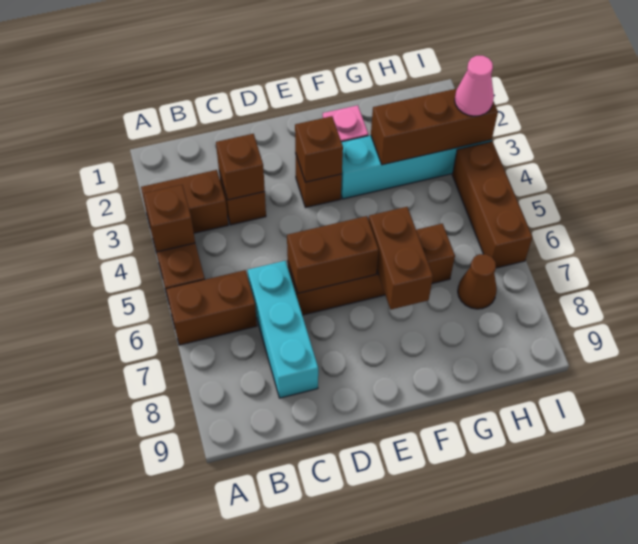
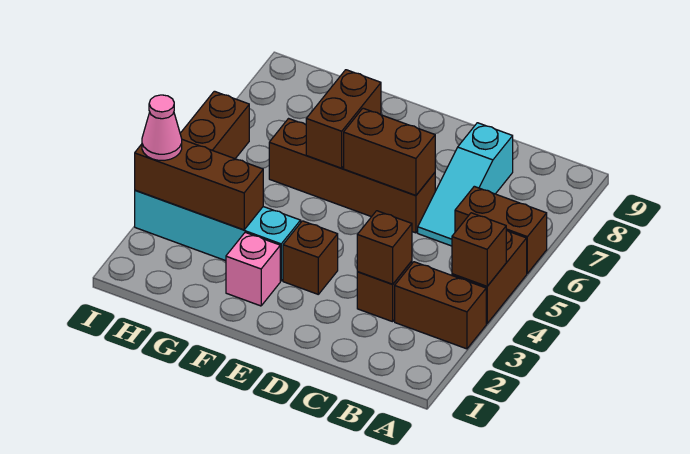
cyan brick C6:C8 level 1 -> cyan slope C6:C8 level 1 top 8
brown brick E3 level 2 -> none
brown cone H7 level 1 -> none

